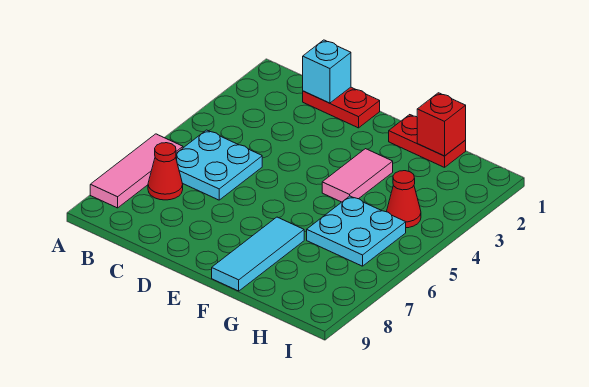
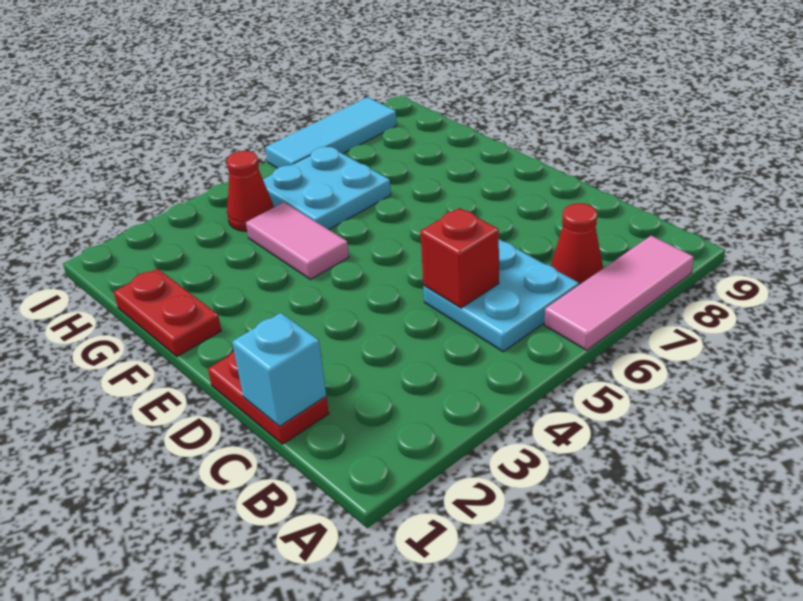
pink tile F3:F4 level 1 -> pink tile F4:G4 level 1
cyan tile F7:F9 level 1 -> cyan tile I6:I8 level 1
red brick G1 level 2 -> red brick C5 level 2

